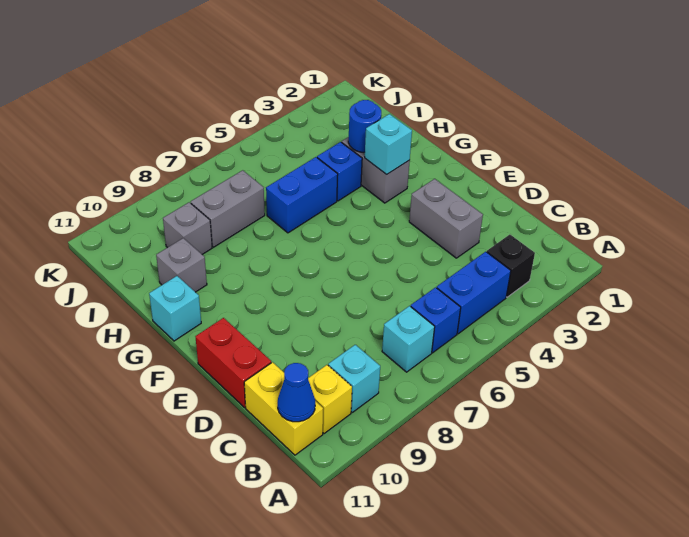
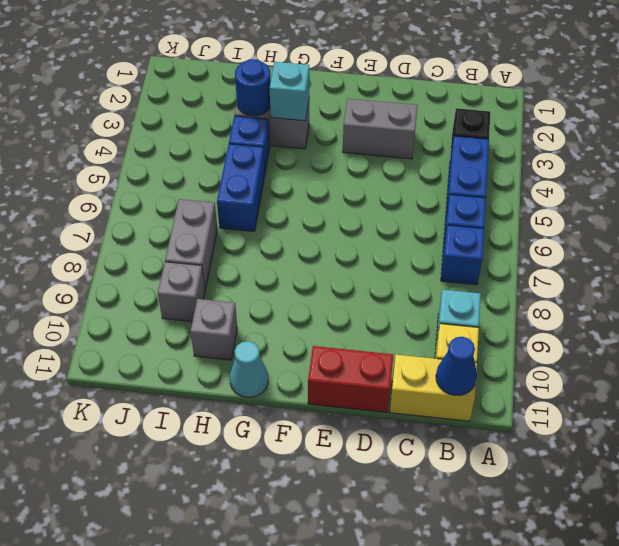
cyan brick B7 level 1 -> blue brick B7 level 1
cyan brick G11 level 1 -> cyan cone G11 level 1

